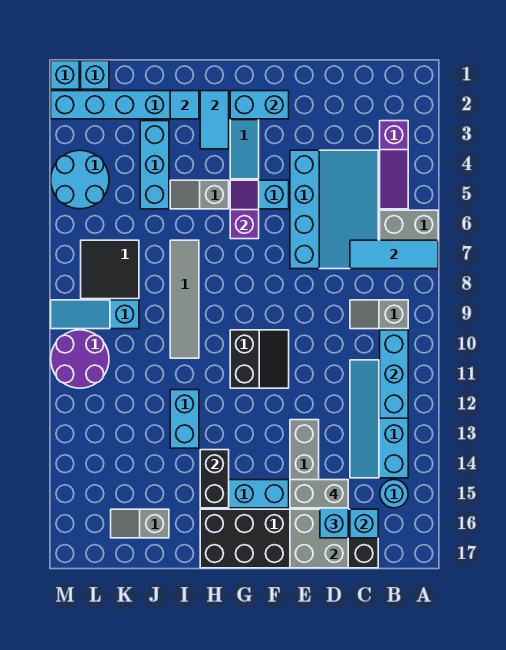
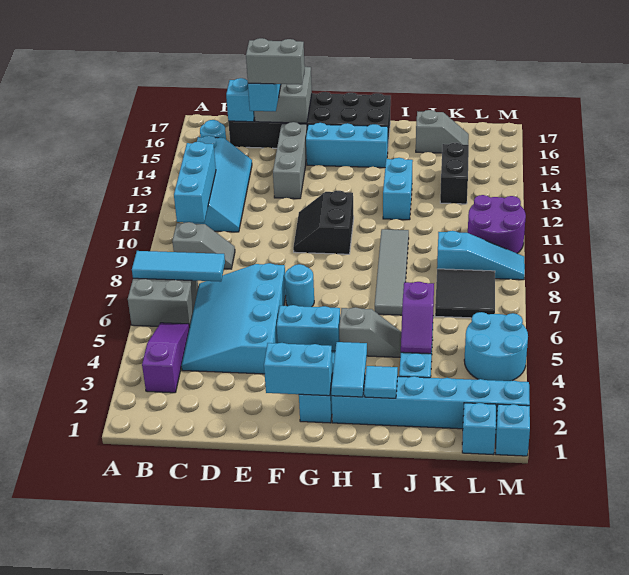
none -> cyan round brick F7 level 1
purple slope G5:G6 level 2 top 6 -> purple slope J4:J5 level 2 top 5
black brick H14:H15 level 2 -> black brick K13:K14 level 1

